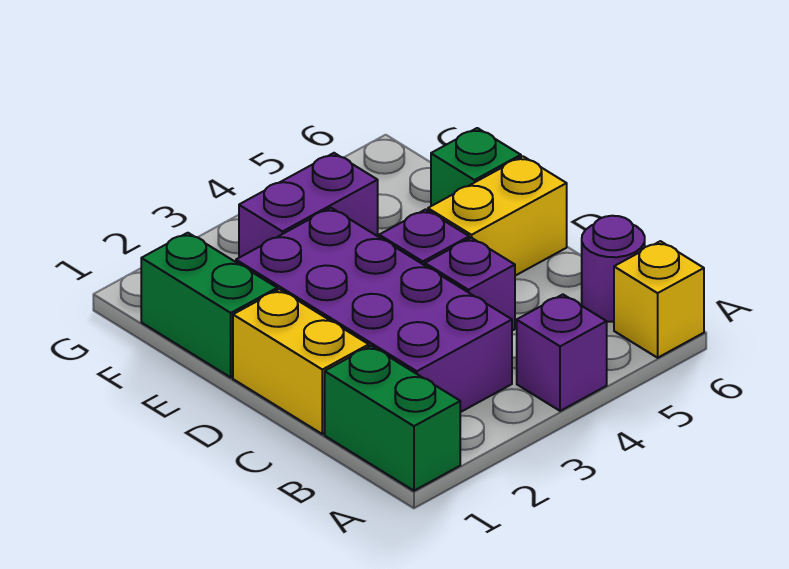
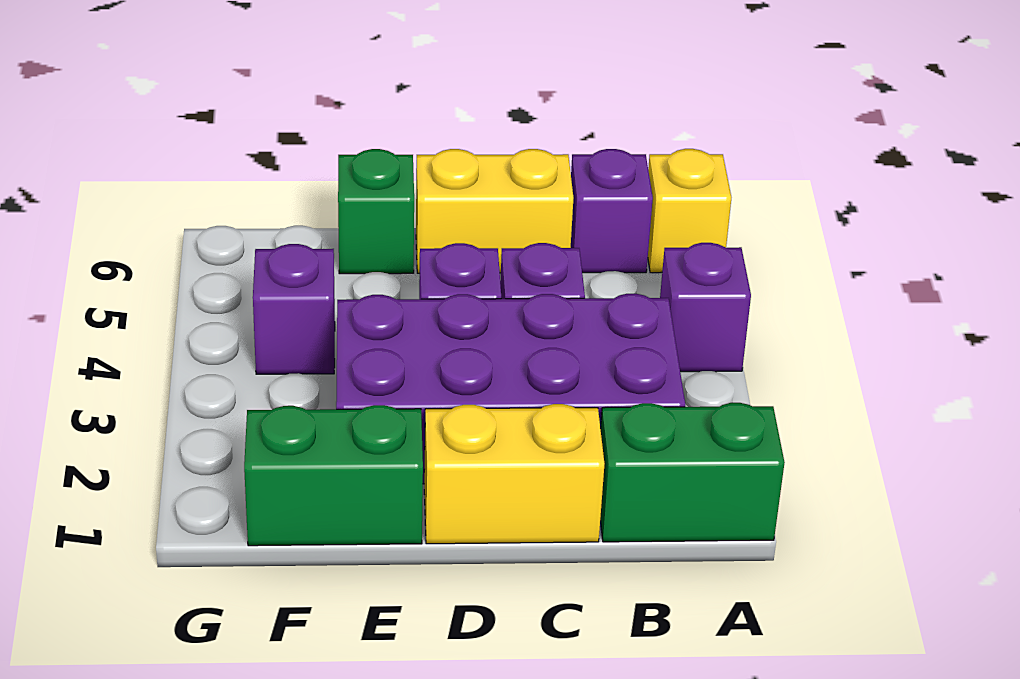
purple round brick B6 level 1 -> purple brick B6 level 1
yellow brick D5:D6 level 1 -> yellow brick C6:D6 level 1
purple brick F3:F4 level 1 -> purple brick F4 level 1

